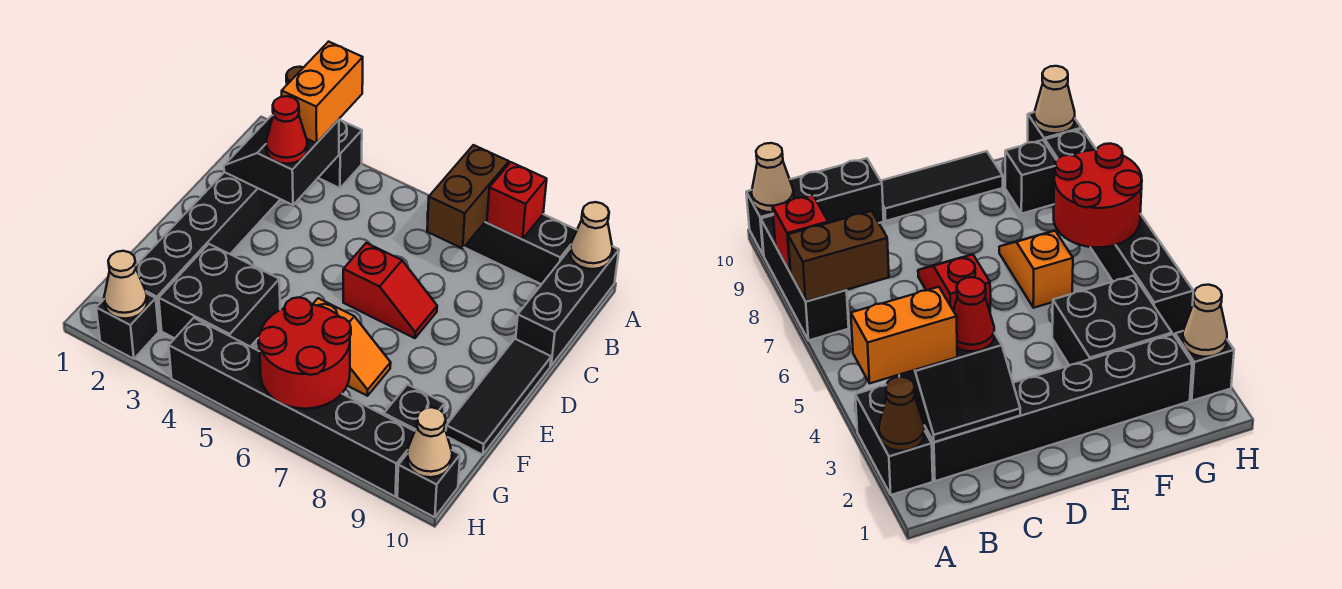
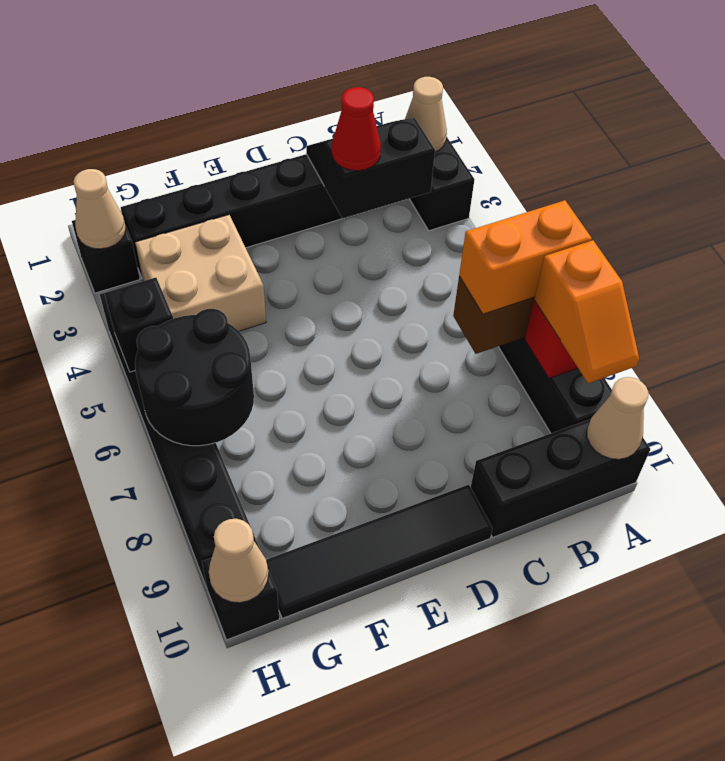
brown cone A2 level 2 -> tan cone A2 level 2
orange brick A3:B3 level 3 -> orange brick A7:B7 level 3
red slope D6:D7 level 1 top 6 -> none
black tile D10:F10 level 1 -> black tile D10:G10 level 1
black brick F3:G4 level 1 -> tan brick F3:G4 level 1
orange slope F6:F7 level 1 top 6 -> orange slope A8:A9 level 3 top 8
red round brick G6:H7 level 2 -> black round brick G6:H7 level 2
black brick G9 level 1 -> black brick H5 level 2

